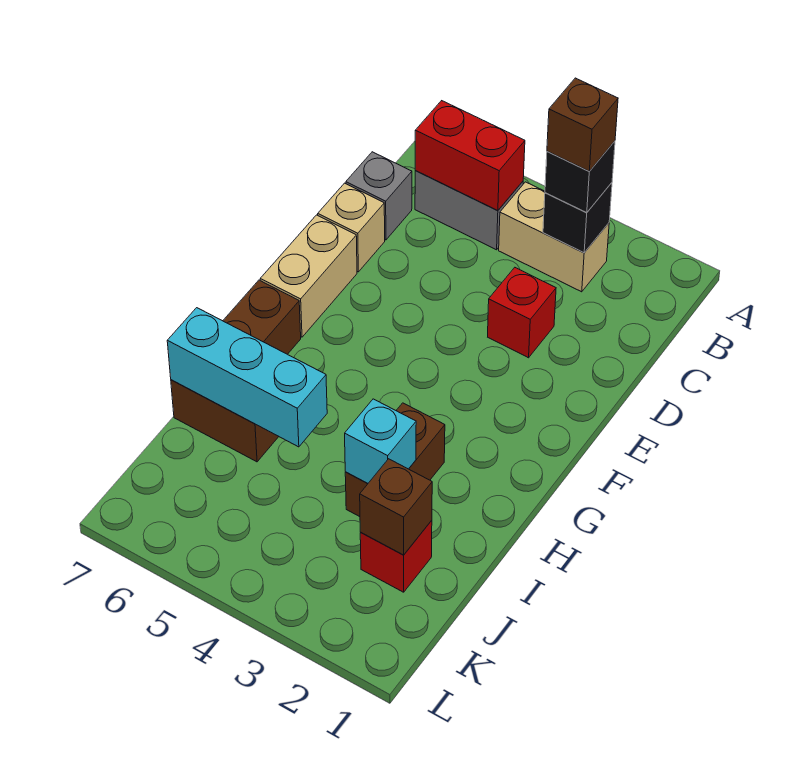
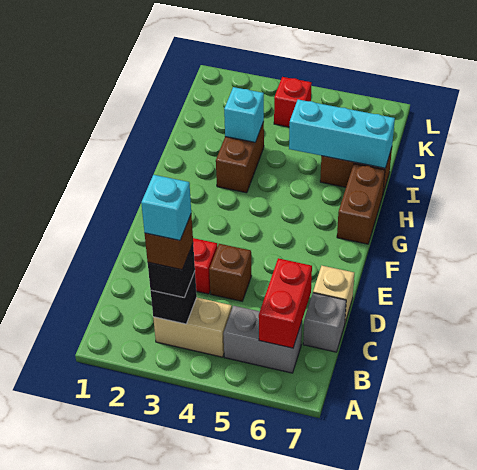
none -> cyan brick B3 level 5
red brick B5:B6 level 2 -> red brick B6:C6 level 2
tan brick E7:F7 level 1 -> none
red brick J2 level 1 -> red brick K4 level 1
brown brick J2 level 2 -> brown brick D4 level 1

